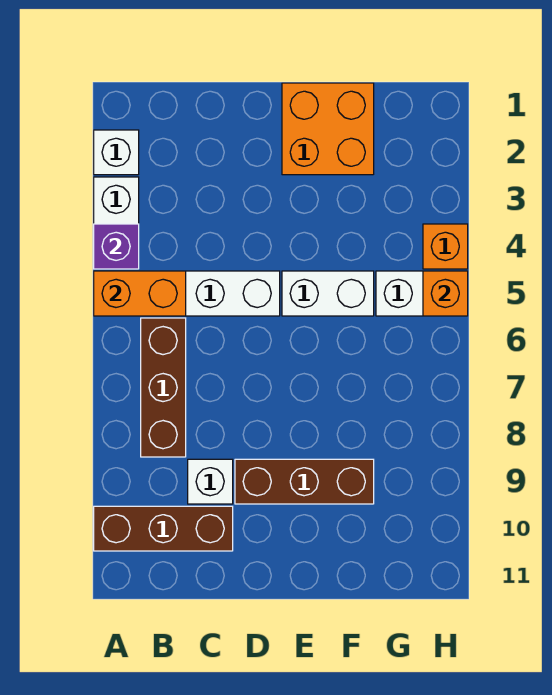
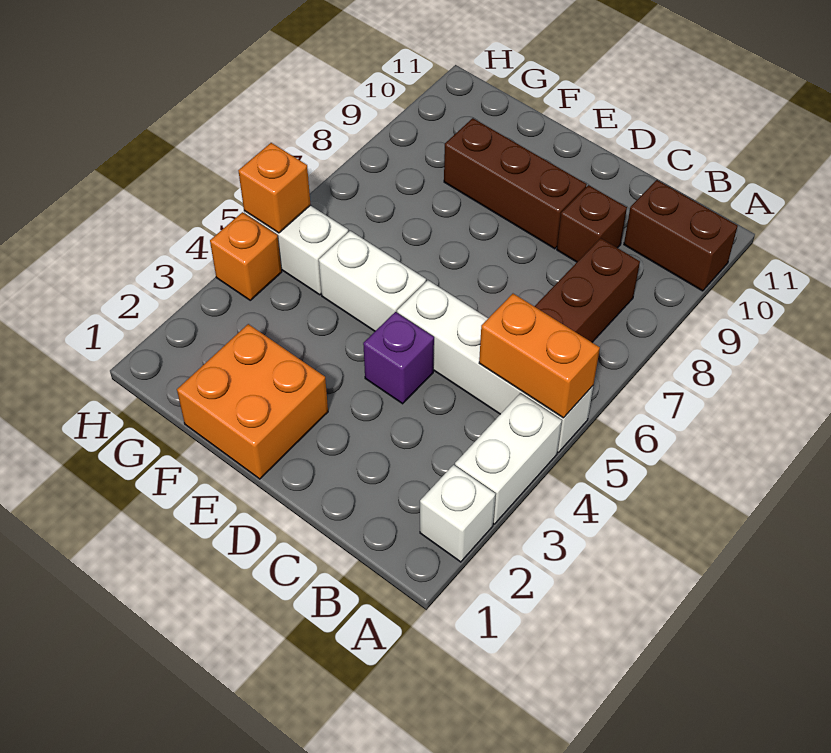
purple brick A4 level 2 -> purple brick D4 level 1
brown brick A10:C10 level 1 -> brown brick A10:B10 level 1
white brick C9 level 1 -> brown brick C9 level 1

